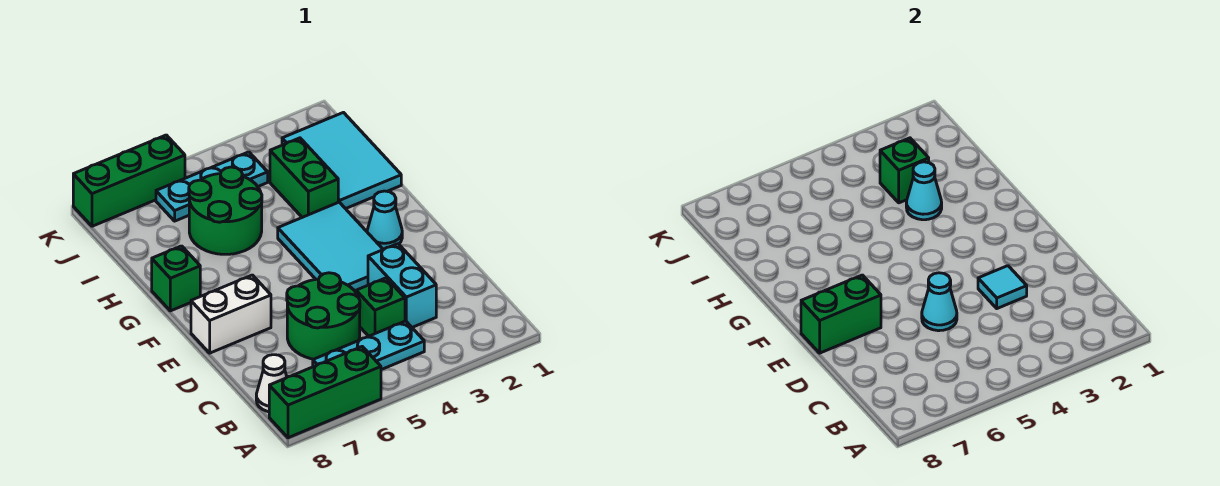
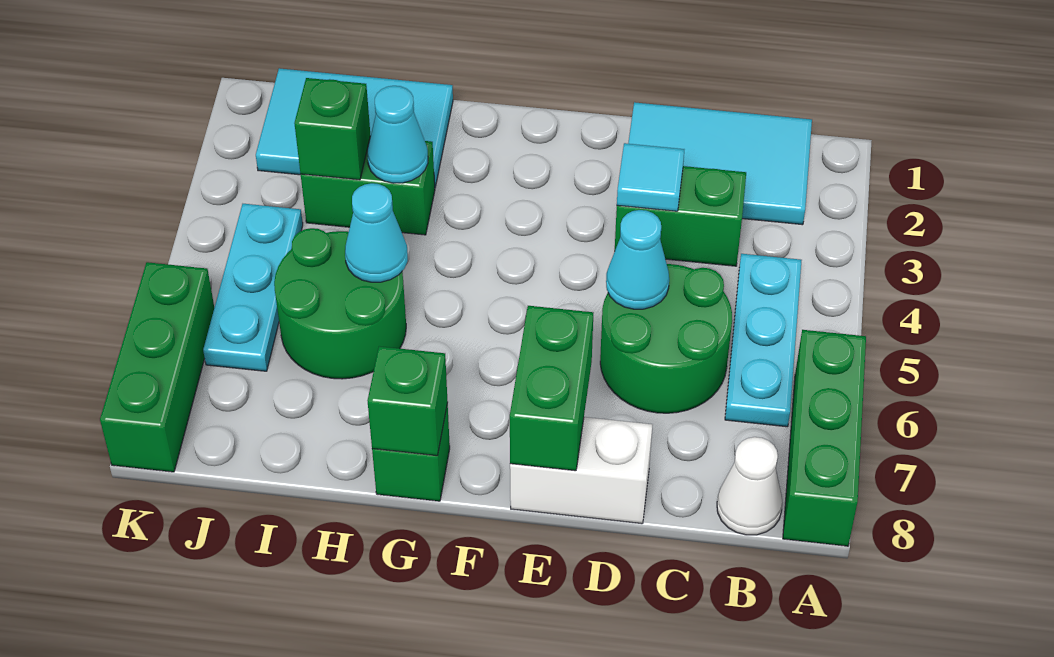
cyan brick C3:D3 level 1 -> green brick C3:D3 level 1
green brick C4 level 1 -> green brick G8 level 2
cyan tile E3:G4 level 1 -> cyan tile B1:D2 level 1
white brick E7:E8 level 1 -> white brick D8:E8 level 1
cyan cone F2 level 1 -> cyan cone H5 level 2

